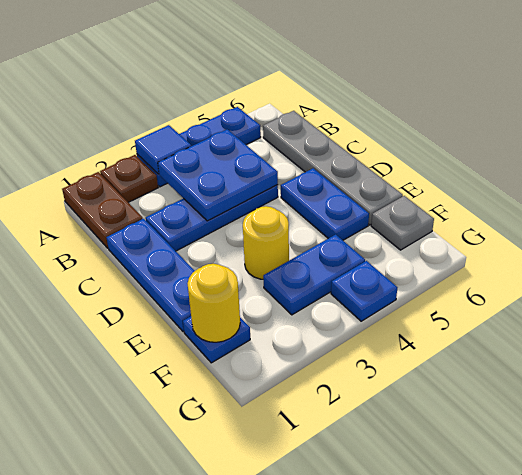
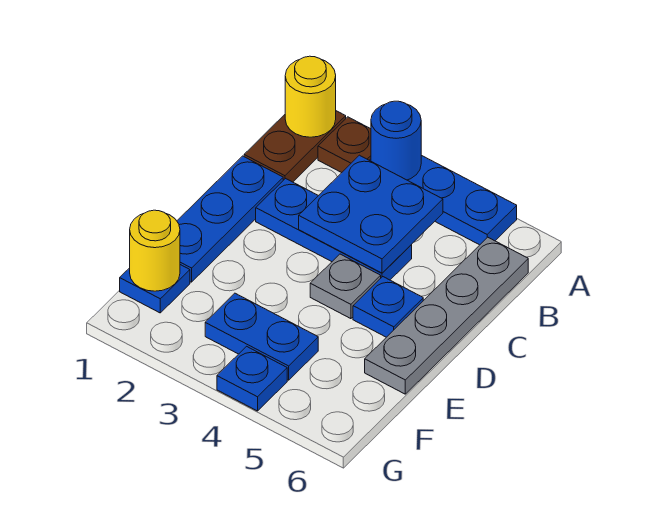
blue tile A3 level 2 -> blue round brick A3 level 2
blue plate D5:E5 level 1 -> blue plate D5 level 1
yellow round brick E3 level 1 -> yellow round brick A1 level 2
grey plate F6 level 1 -> grey plate D4 level 1

